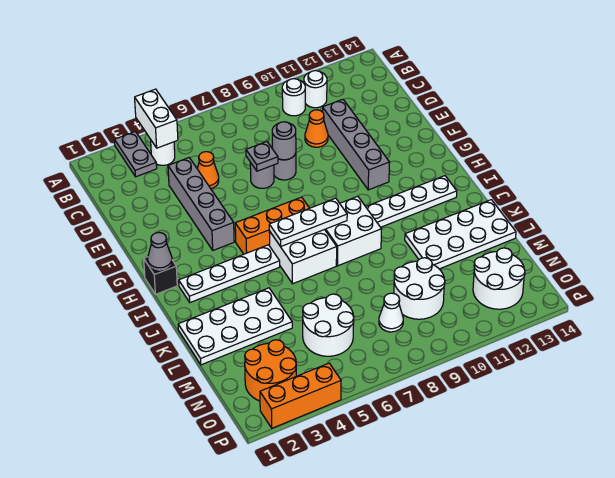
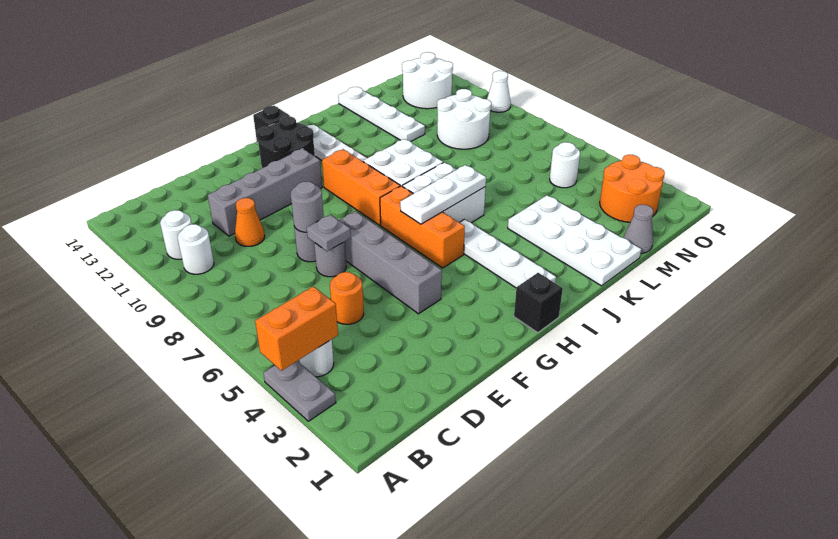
grey plate A3:B3 level 1 -> grey plate A3:A4 level 1
white brick A4:B4 level 2 -> orange brick A4:B4 level 2
grey brick D4:G4 level 1 -> grey brick F4:F7 level 1
orange cone D5 level 1 -> orange round brick D5 level 1
none -> black round brick G12:H13 level 1
grey cone H1 level 2 -> grey cone M1 level 1
none -> black brick H14 level 1
white plate I6:I8 level 2 -> white plate H6:J6 level 2
white plate K11:L14 level 1 -> white plate L11:L14 level 1
white round brick M5:N6 level 1 -> white round brick N5 level 1
white cone N8 level 1 -> white cone P10 level 1
orange brick P2:P4 level 1 -> orange brick H8:H10 level 1

